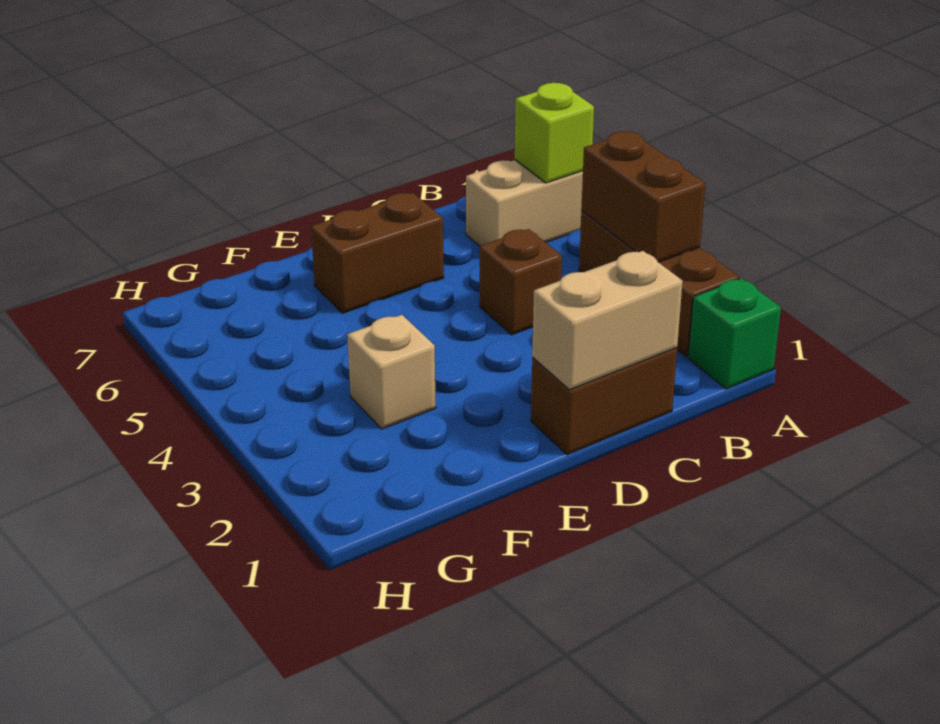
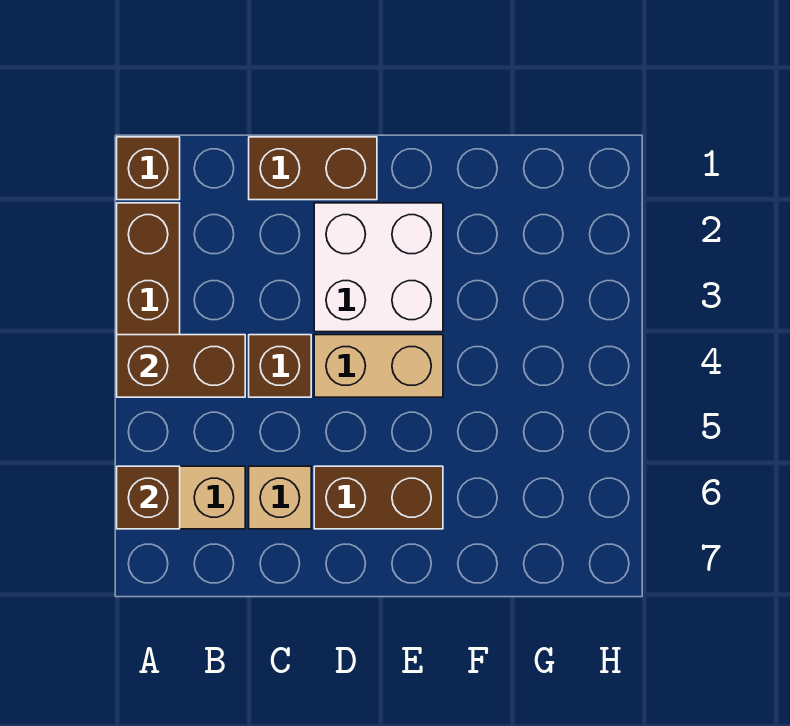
green brick A1 level 1 -> brown brick A1 level 1
brown brick A3:A4 level 2 -> brown brick A4:B4 level 2
lime brick A6 level 2 -> brown brick A6 level 2
tan brick C1:D1 level 2 -> tan brick D4:E4 level 1
none -> white brick D2:E3 level 1
tan brick F3 level 1 -> tan brick C6 level 1

